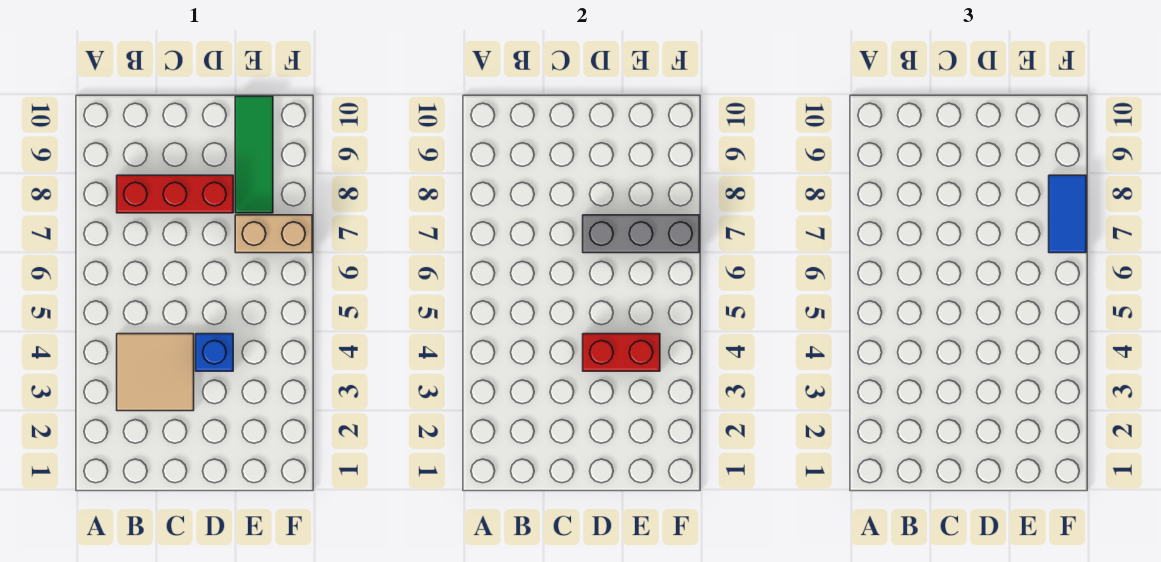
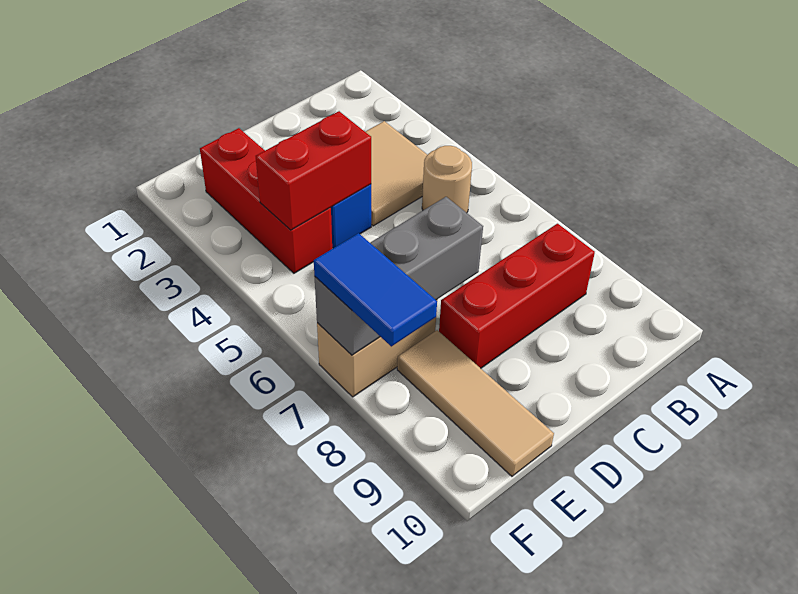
none -> tan round brick B5 level 1
none -> red brick E2:E4 level 1
green tile E8:E10 level 1 -> tan tile E8:E10 level 1

